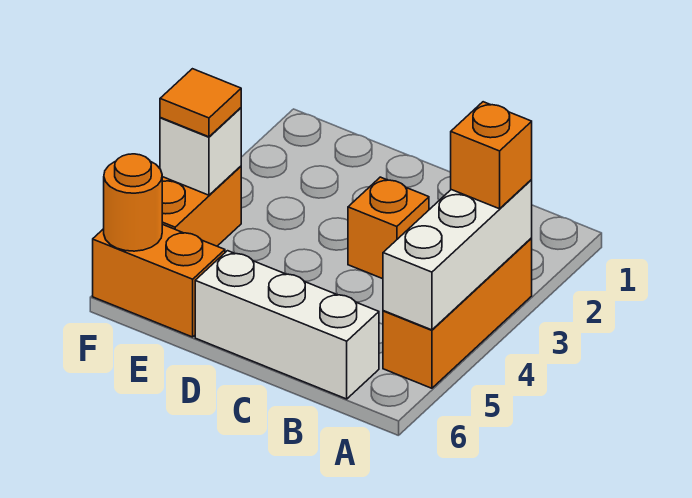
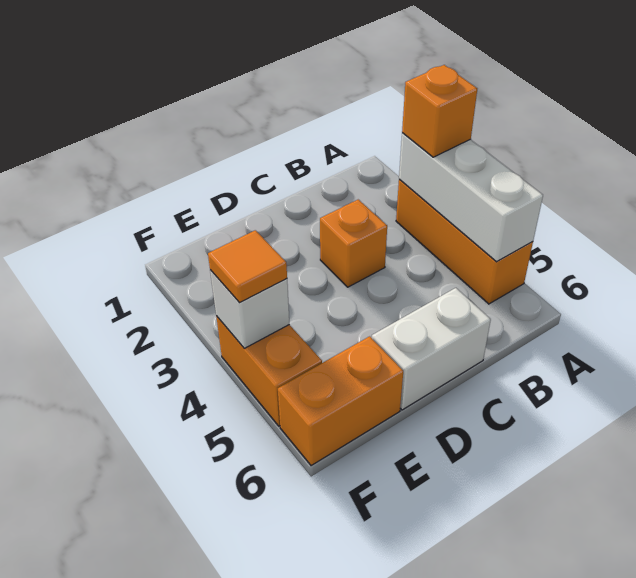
white brick B6:D6 level 1 -> white brick C6:D6 level 1
orange round brick F6 level 2 -> none

